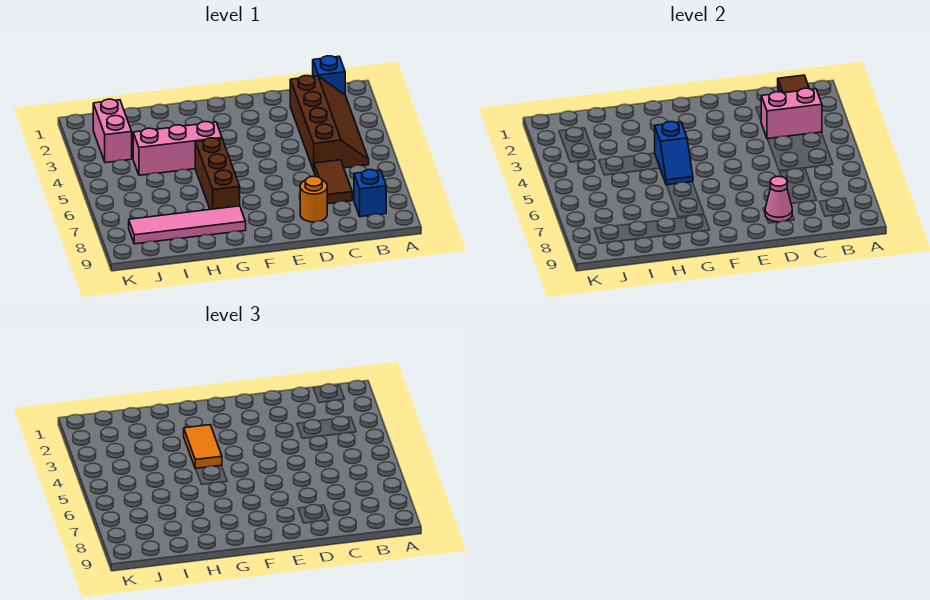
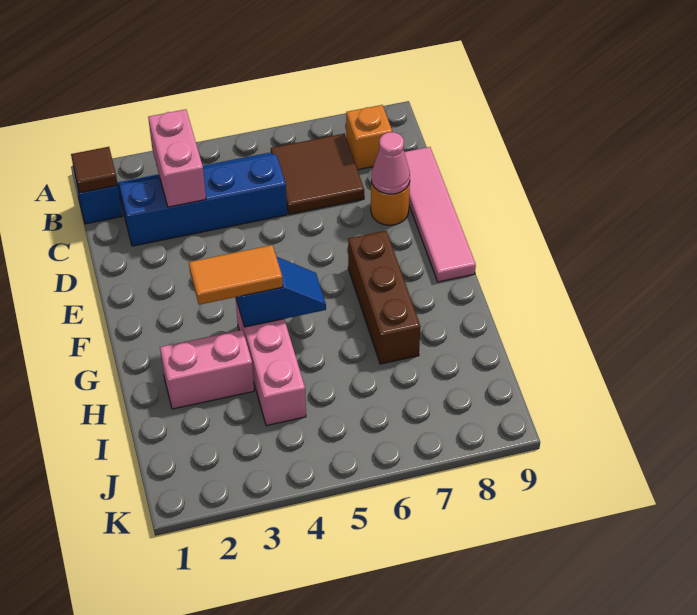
brown slope B2:C5 level 1 top C -> blue slope B2:C5 level 1 top C
blue brick B8 level 1 -> orange brick B8 level 1
brown tile C6:C7 level 1 -> brown tile B6:C7 level 1
brown brick G5:G7 level 1 -> brown brick F7:H7 level 1
pink tile G8:J8 level 1 -> pink tile C9:F9 level 1
pink brick J2:J3 level 1 -> pink brick H2:H3 level 1

